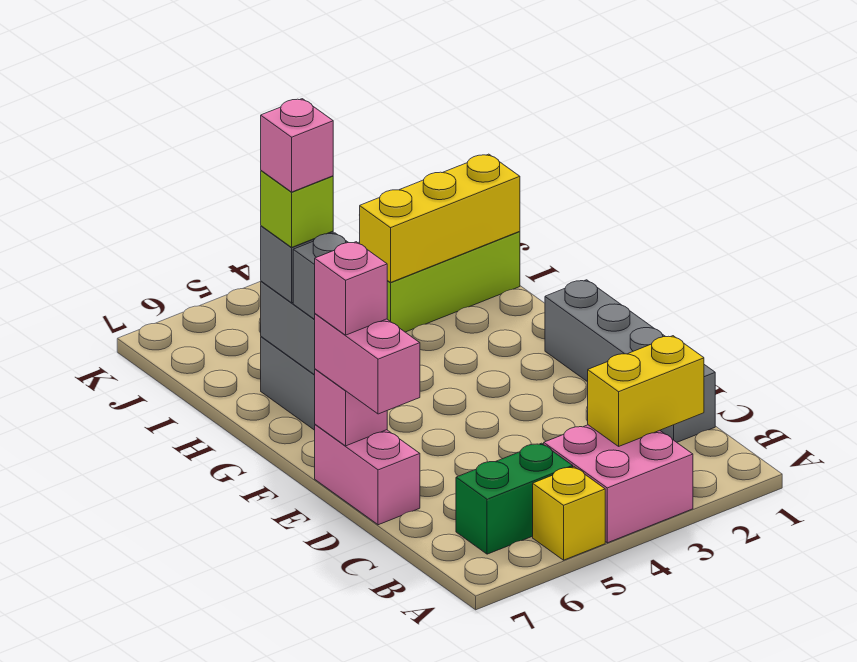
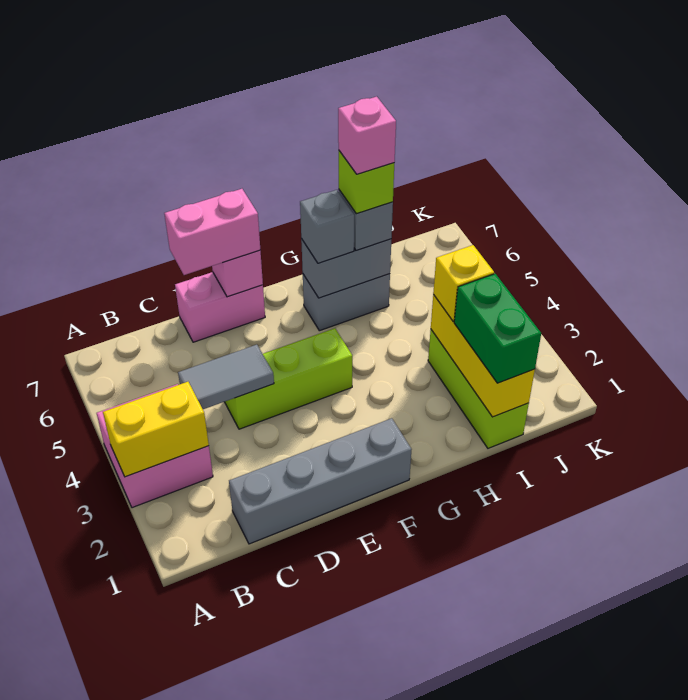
yellow brick A5 level 1 -> yellow brick I3 level 3
yellow brick B2:B3 level 2 -> yellow brick A3:B3 level 2
green brick B5:B6 level 1 -> green brick I1:I2 level 3
none -> grey tile C4:D4 level 2
none -> lime brick D4:F4 level 1
pink brick E7 level 4 -> none

